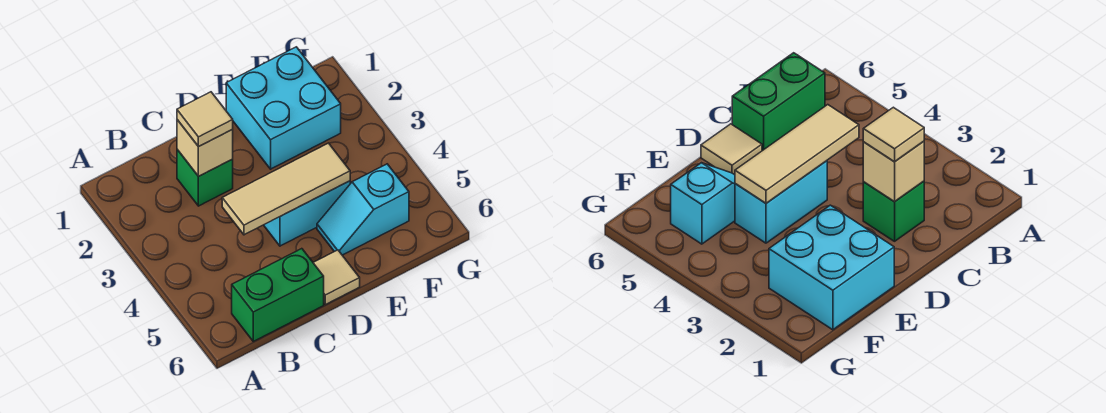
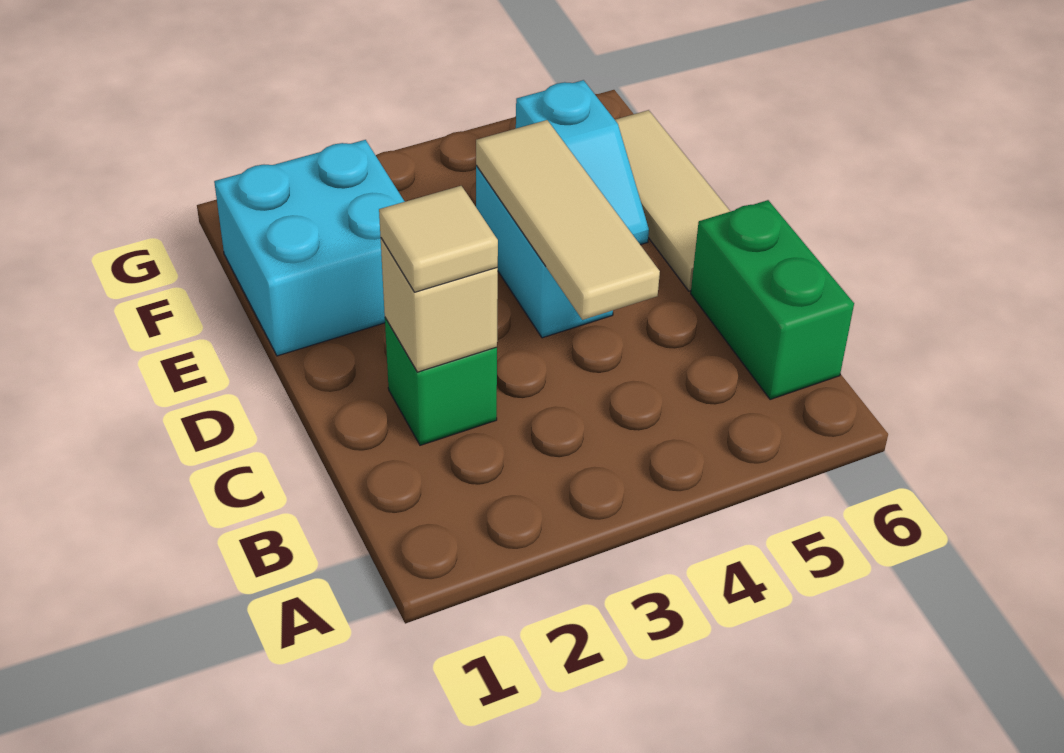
tan tile D6 level 1 -> tan tile D6:F6 level 1

